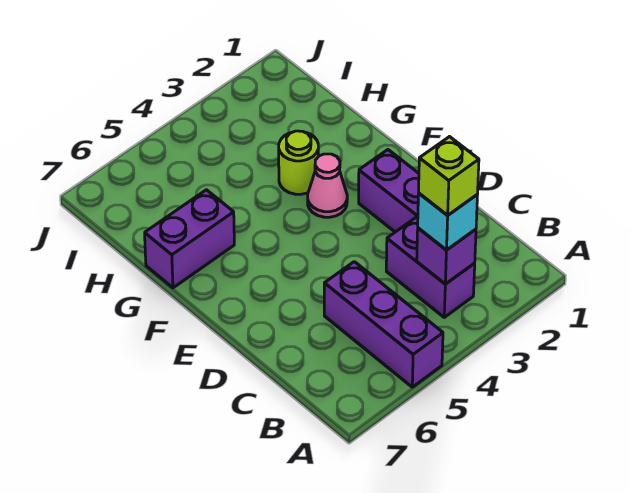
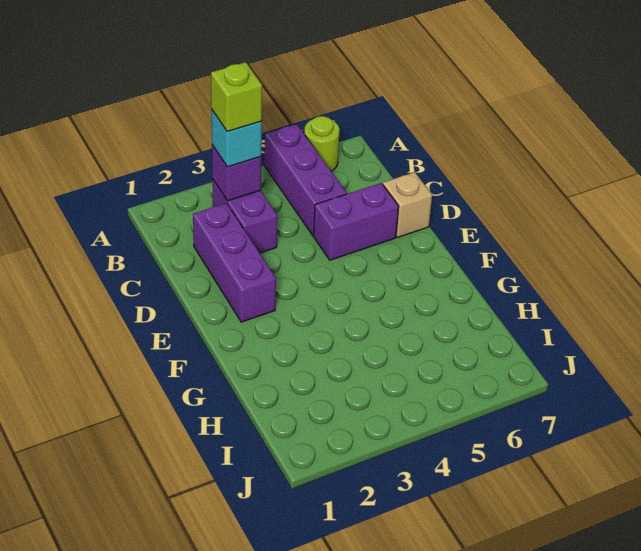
none -> tan brick D7 level 1
pink cone F3 level 1 -> none
lime round brick G3 level 1 -> lime round brick A6 level 1
purple brick G6:G7 level 1 -> purple brick D5:D6 level 1

